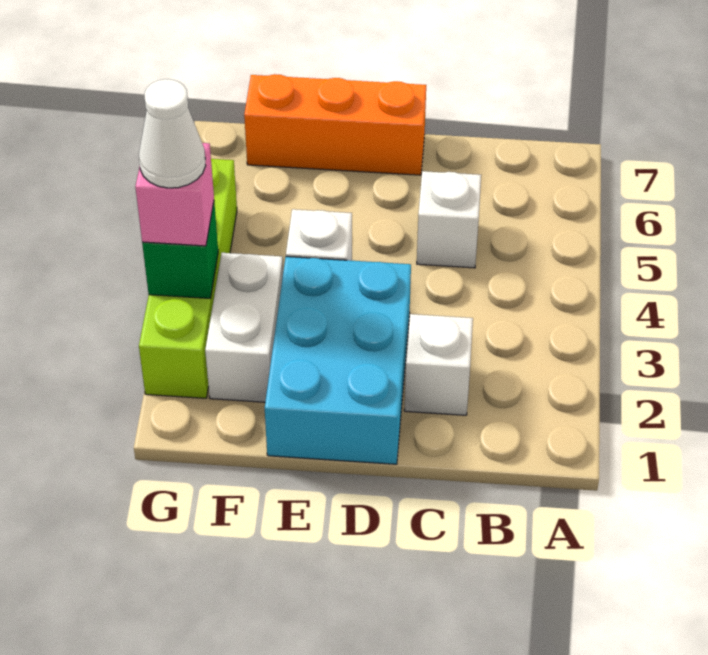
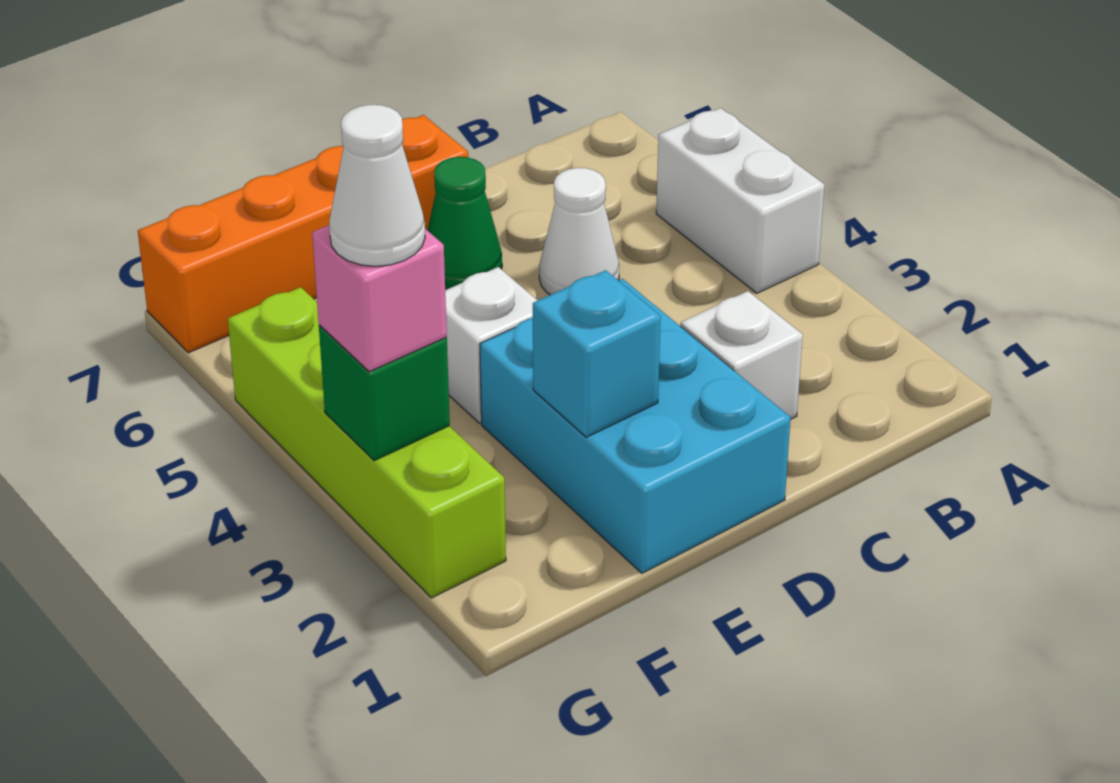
white brick C5 level 1 -> white cone C5 level 1
none -> green cone D6 level 1
orange brick D7:F7 level 1 -> orange brick D7:G7 level 1
none -> cyan brick E2 level 2
white brick F2:F3 level 1 -> white brick A4:A5 level 1

